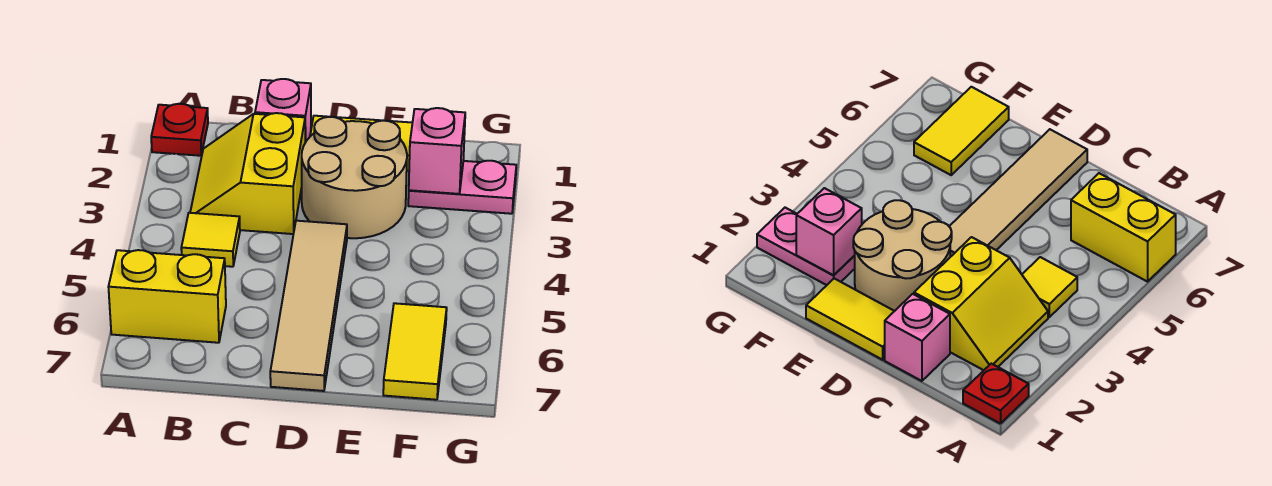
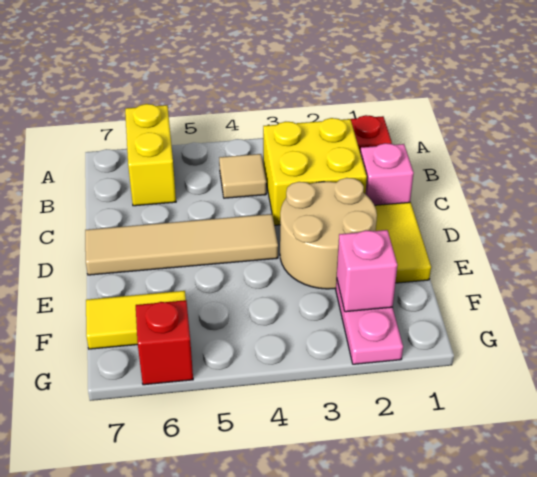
yellow slope B2:C3 level 1 top C -> yellow brick B2:C3 level 1
yellow tile B4 level 1 -> tan tile B4 level 1
none -> red brick G6 level 1

